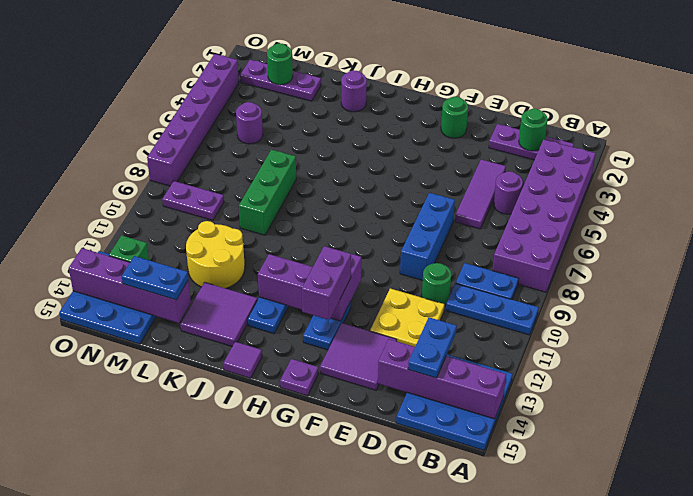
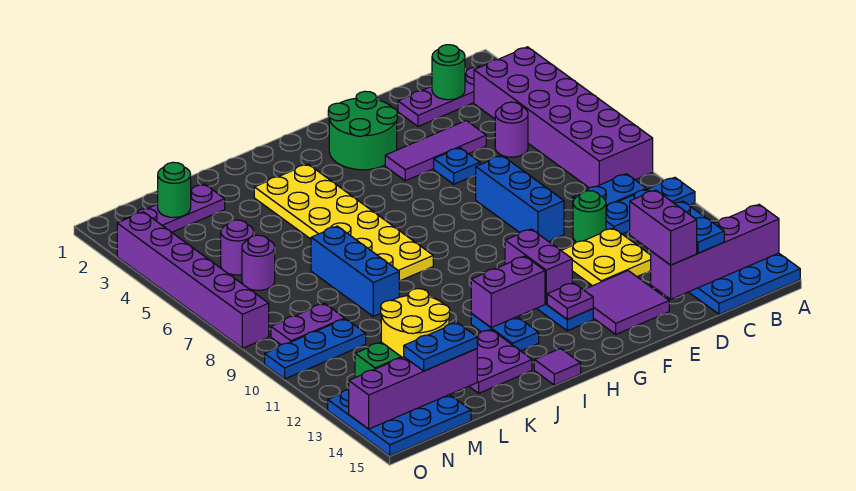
purple tile D4:D6 level 1 -> purple tile D4:F4 level 1
none -> blue plate E5 level 1
green round brick F2 level 1 -> green round brick F2:G3 level 1
purple brick G12:G13 level 3 -> purple brick D13:D14 level 3
purple plate G15 level 1 -> purple plate G13 level 2
none -> yellow plate I3:J8 level 1
purple round brick J2 level 1 -> purple round brick M6 level 1
purple tile J13:K14 level 1 -> purple plate J13:K14 level 1
green brick K7:K9 level 1 -> blue brick K7:K9 level 1
none -> blue plate M10:O10 level 1

